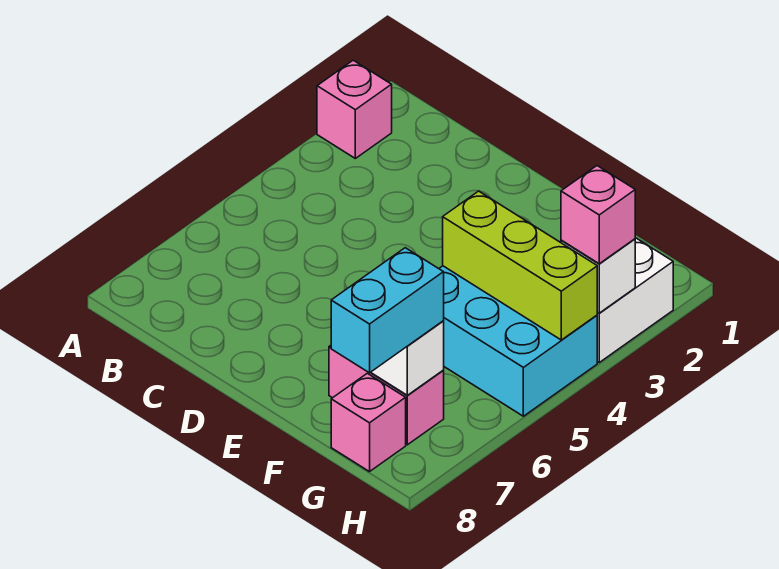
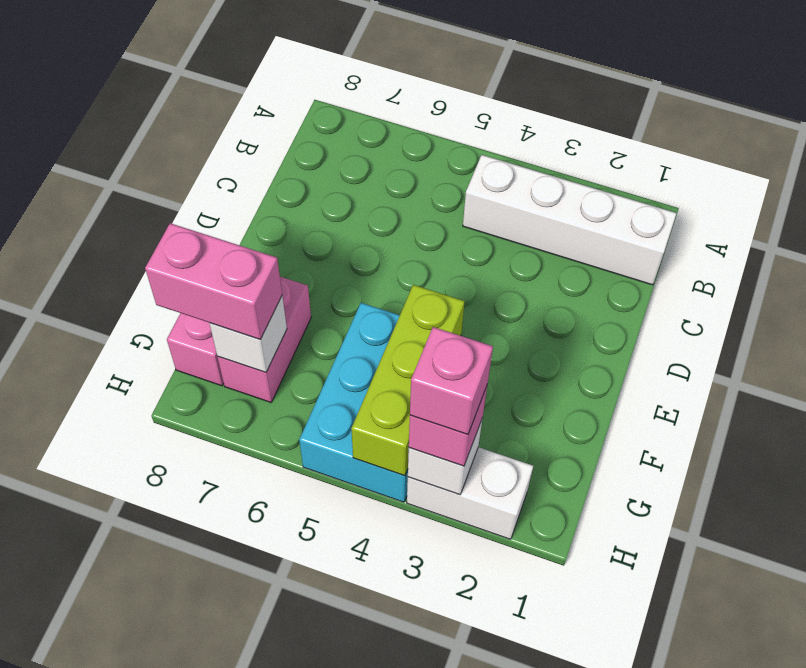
pink brick A2 level 1 -> pink brick H3 level 4
none -> white brick B1:B4 level 1
cyan brick G7:G8 level 3 -> pink brick G7:G8 level 3

